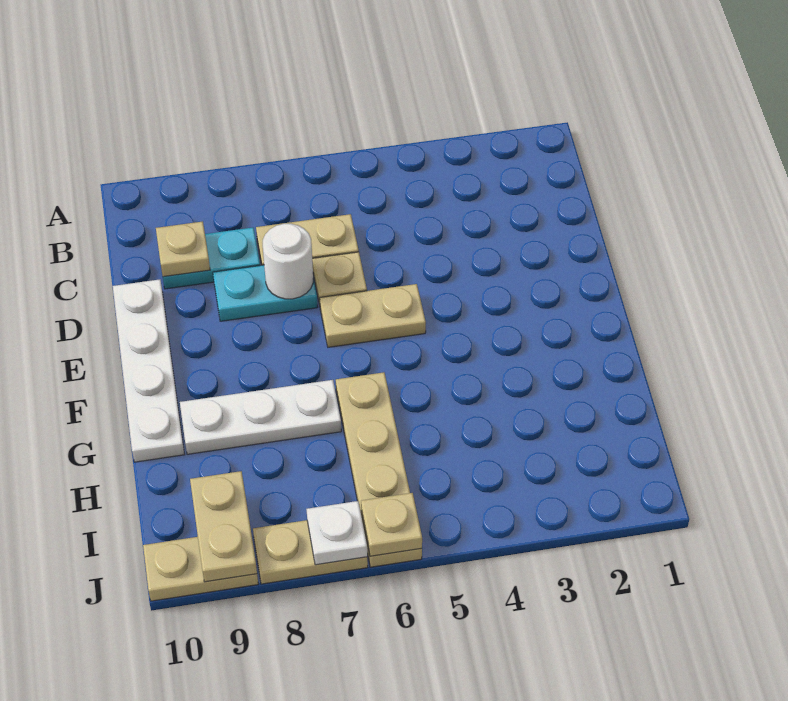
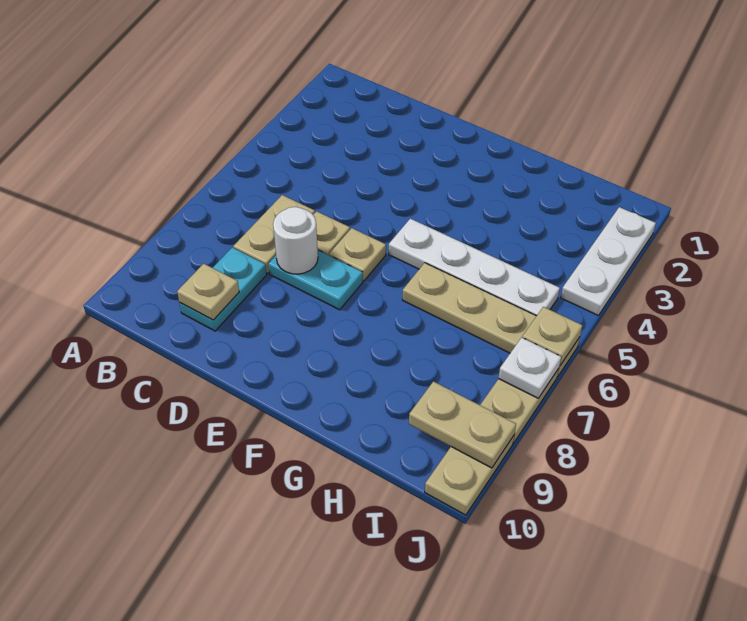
cyan plate D7:D8 level 1 -> cyan plate D7:E7 level 1
white plate D10:G10 level 1 -> white plate F5:I5 level 1
tan plate E5:E6 level 1 -> tan plate E6 level 1
white plate G7:G9 level 1 -> white plate J2:J4 level 1

